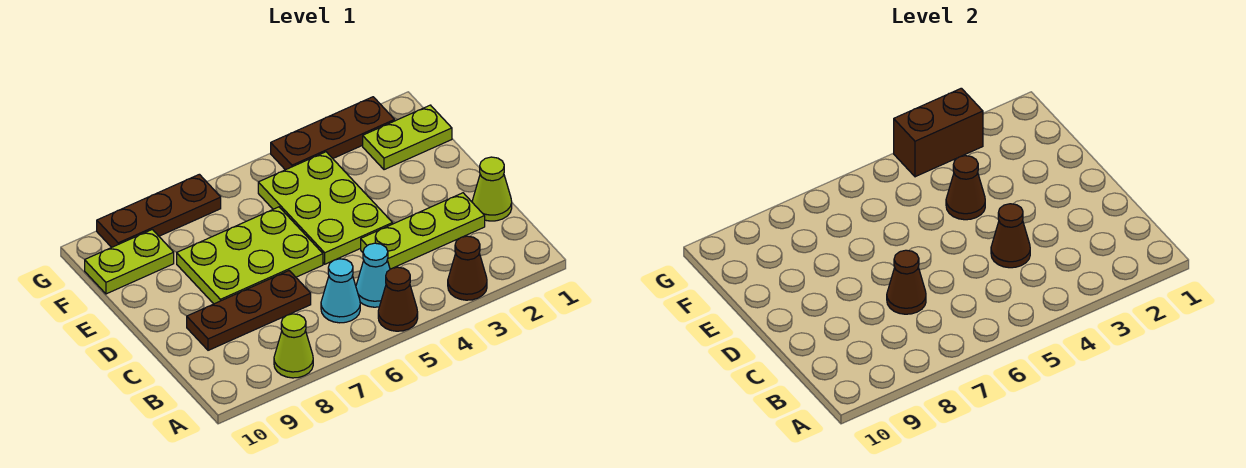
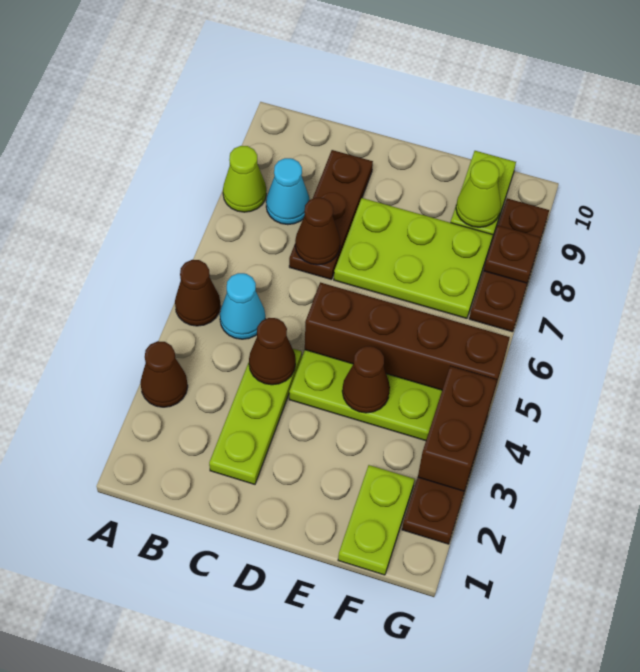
cyan cone B6 level 1 -> cyan cone B8 level 1
lime cone C1 level 1 -> lime cone F9 level 2
none -> brown brick D5:G5 level 2
lime plate D6:E8 level 1 -> lime plate D7:F8 level 1
none -> brown plate G8 level 2

